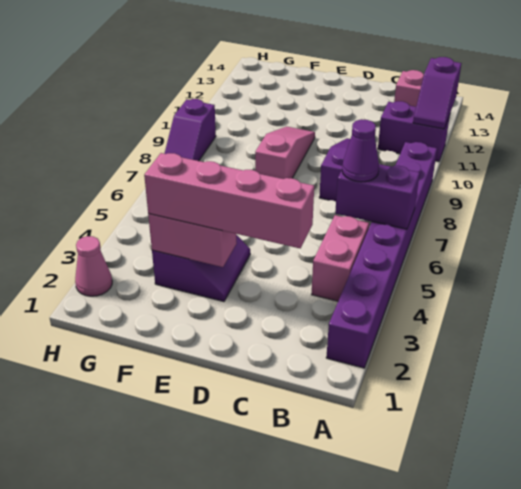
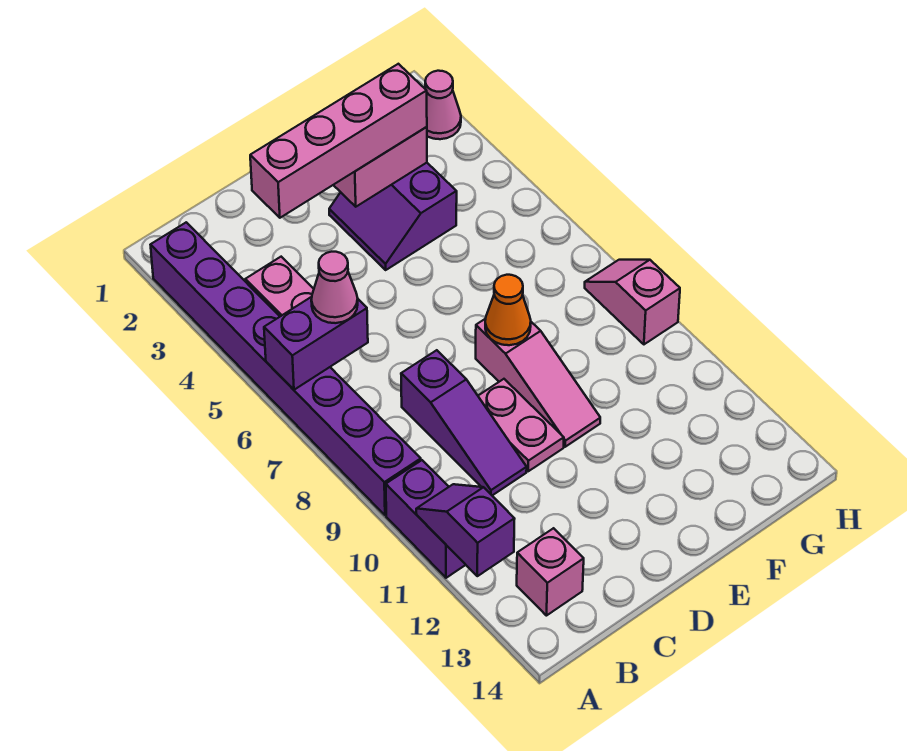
purple brick A11:B11 level 1 -> purple brick A10:A11 level 1
purple cone B6 level 3 -> pink cone B6 level 3
none -> pink plate D9:D10 level 1
none -> orange cone E8 level 2
purple slope H8:H9 level 1 top 9 -> pink slope H8:H9 level 1 top 9

